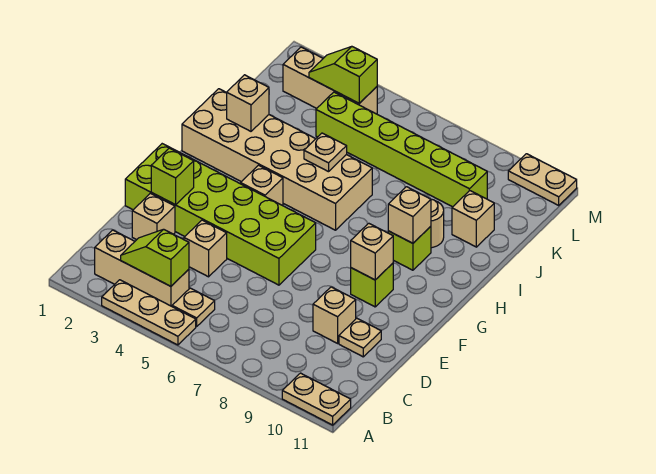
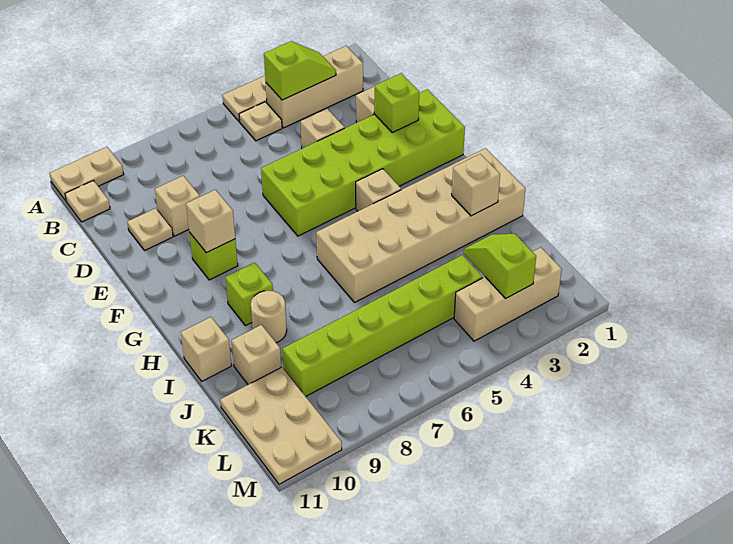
tan brick H9 level 2 -> tan brick I11 level 1
tan plate I5 level 2 -> tan plate B11 level 1
lime slope L3:L4 level 2 top 4 -> lime slope K3:L3 level 2 top L
tan plate M10:M11 level 1 -> tan plate K10:M11 level 1

